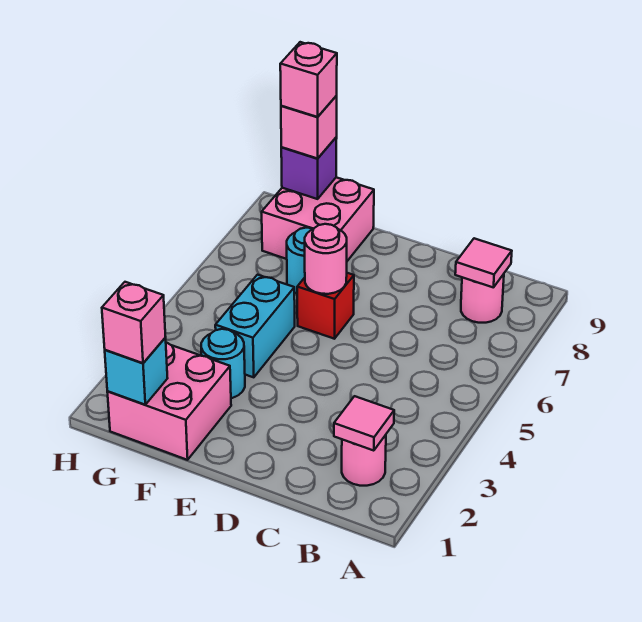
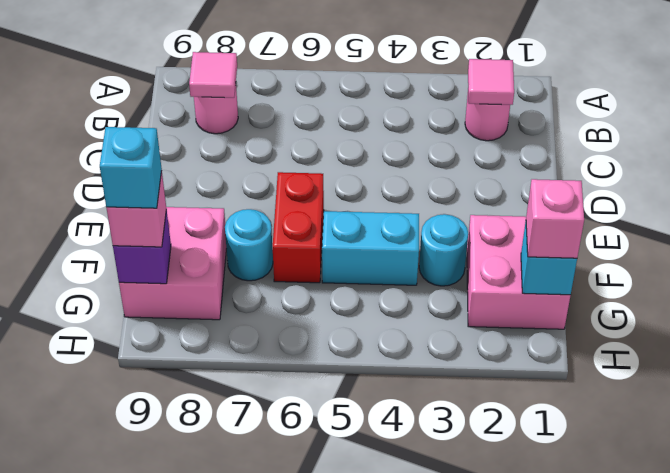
red brick E6 level 1 -> red brick E6:F6 level 1
pink round brick E6 level 2 -> none
pink brick G9 level 4 -> cyan brick G9 level 4

